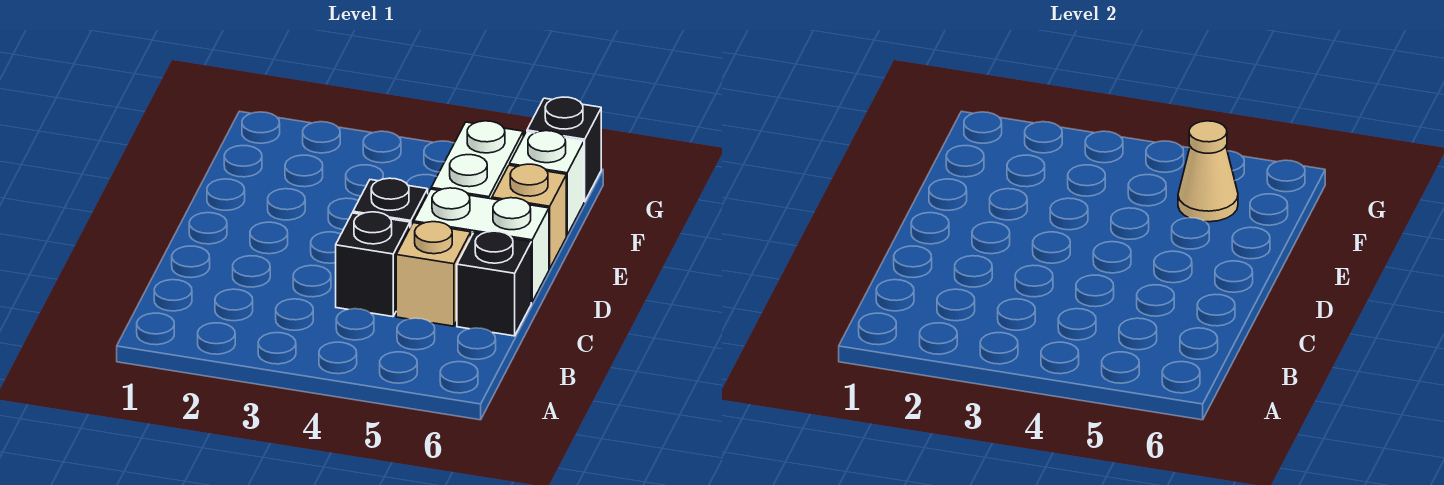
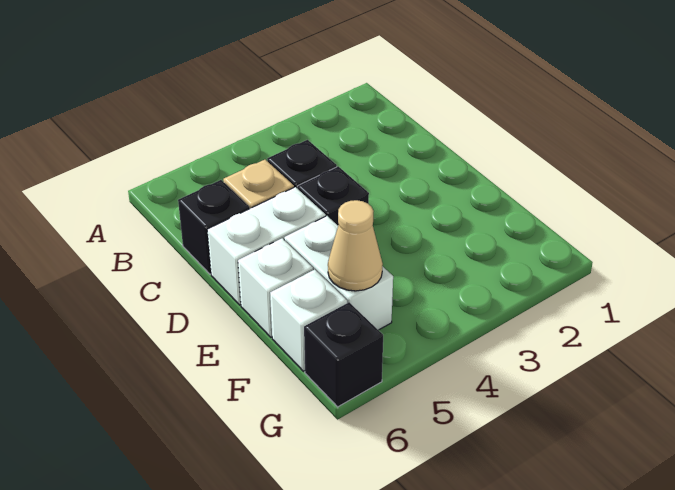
tan brick E6 level 1 -> white brick E6 level 1

